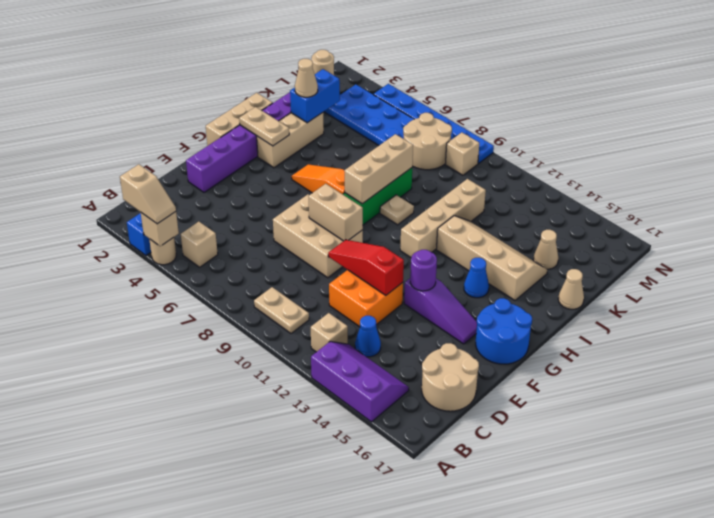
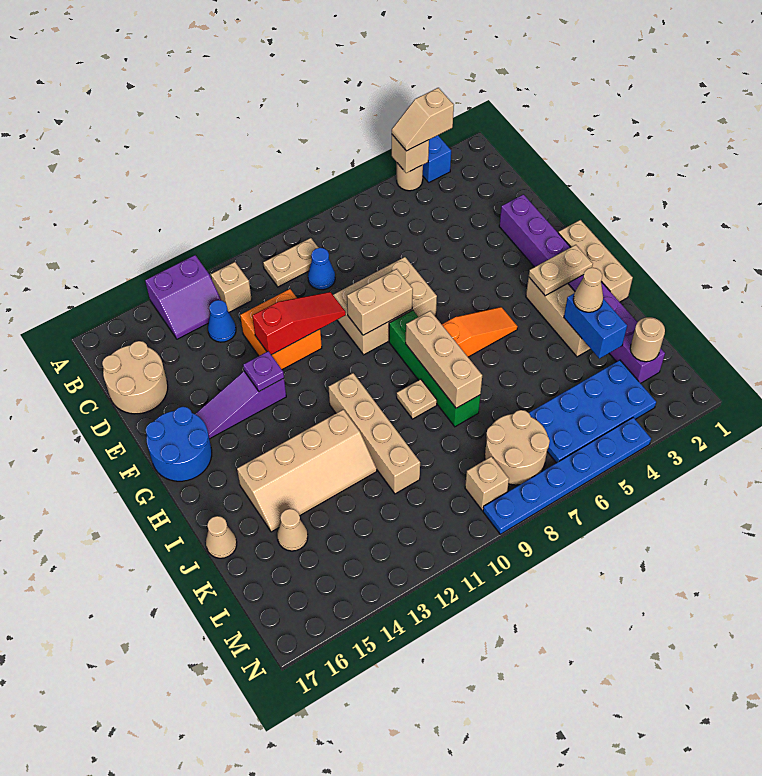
purple slope A13:B15 level 1 top A -> purple slope A13:B14 level 1 top A
tan brick B5 level 1 -> none
purple round brick F13 level 2 -> purple plate F13 level 2
blue cone H14 level 1 -> blue cone C9 level 1

